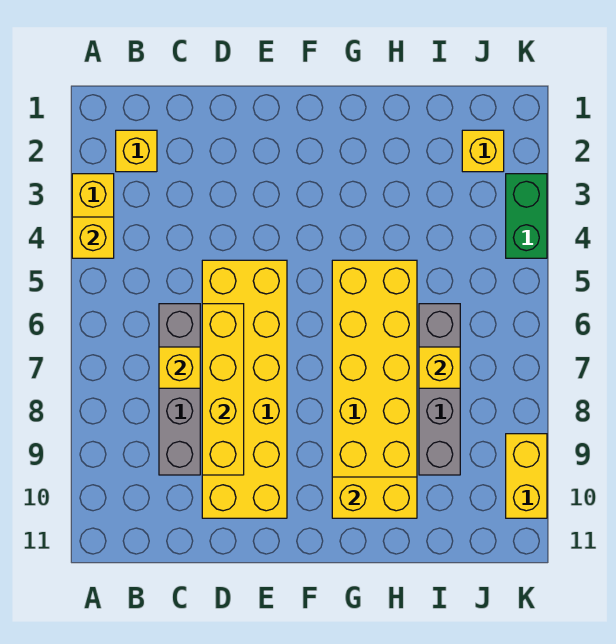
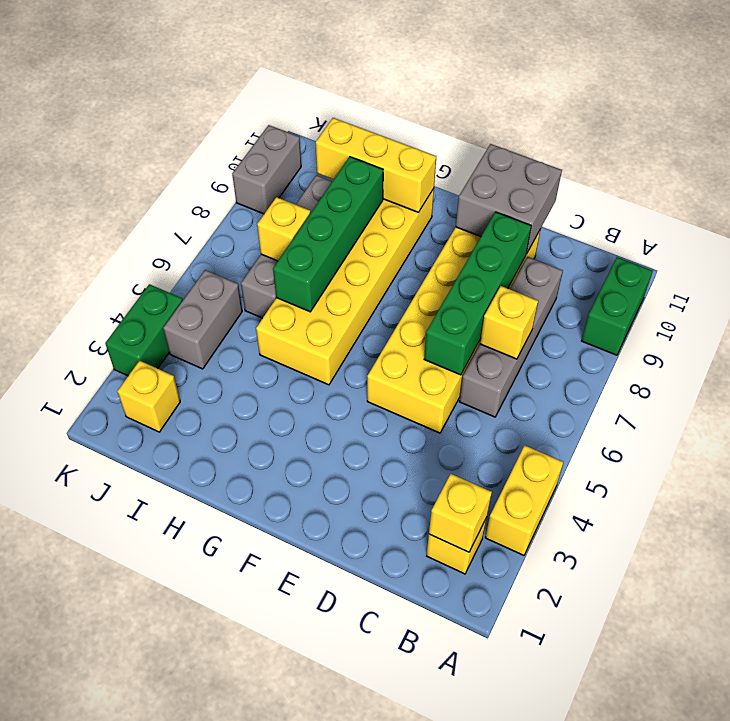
yellow brick A4 level 2 -> yellow brick B2 level 2
none -> green brick A9:A10 level 1
yellow brick D6:D9 level 2 -> green brick D6:D9 level 2
none -> grey brick D10:E11 level 2
yellow brick G10:H10 level 2 -> yellow brick G10:I10 level 2
none -> green brick H6:H9 level 2
none -> grey brick J4:J5 level 1
yellow brick K9:K10 level 1 -> grey brick K9:K10 level 1

